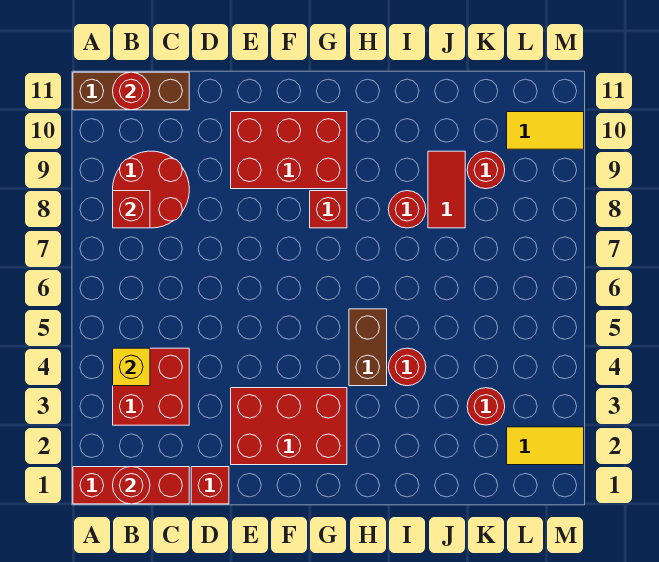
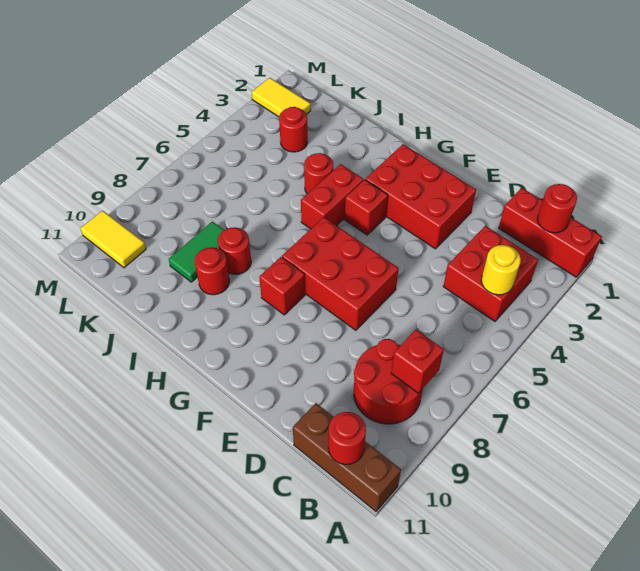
yellow brick B4 level 2 -> yellow round brick B4 level 2
red brick D1 level 1 -> red brick G4 level 1
red brick E9:G10 level 1 -> red brick E6:G7 level 1
brown brick H4:H5 level 1 -> red brick H4:H5 level 1
red tile J8:J9 level 1 -> green tile J8:J9 level 1
red round brick K9 level 1 -> red round brick I9 level 1

